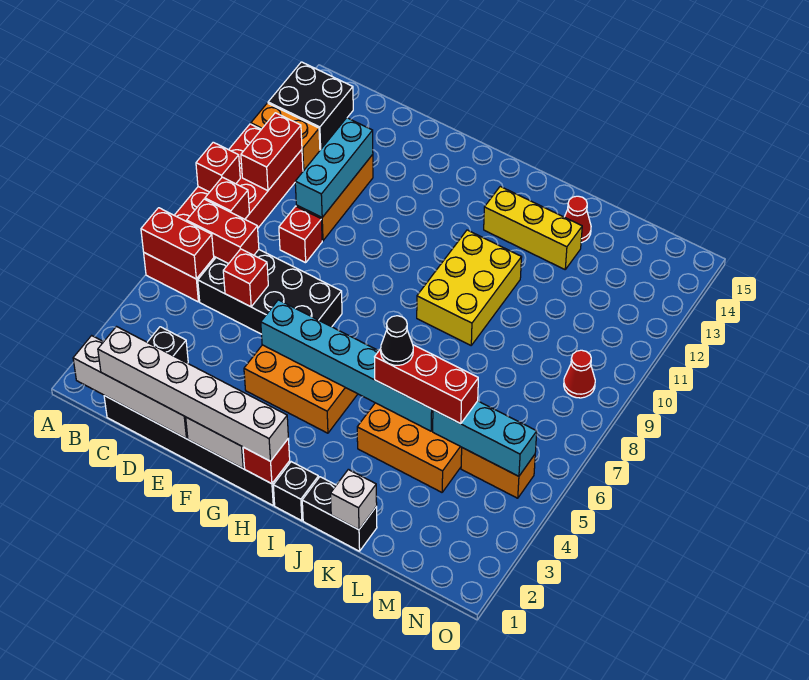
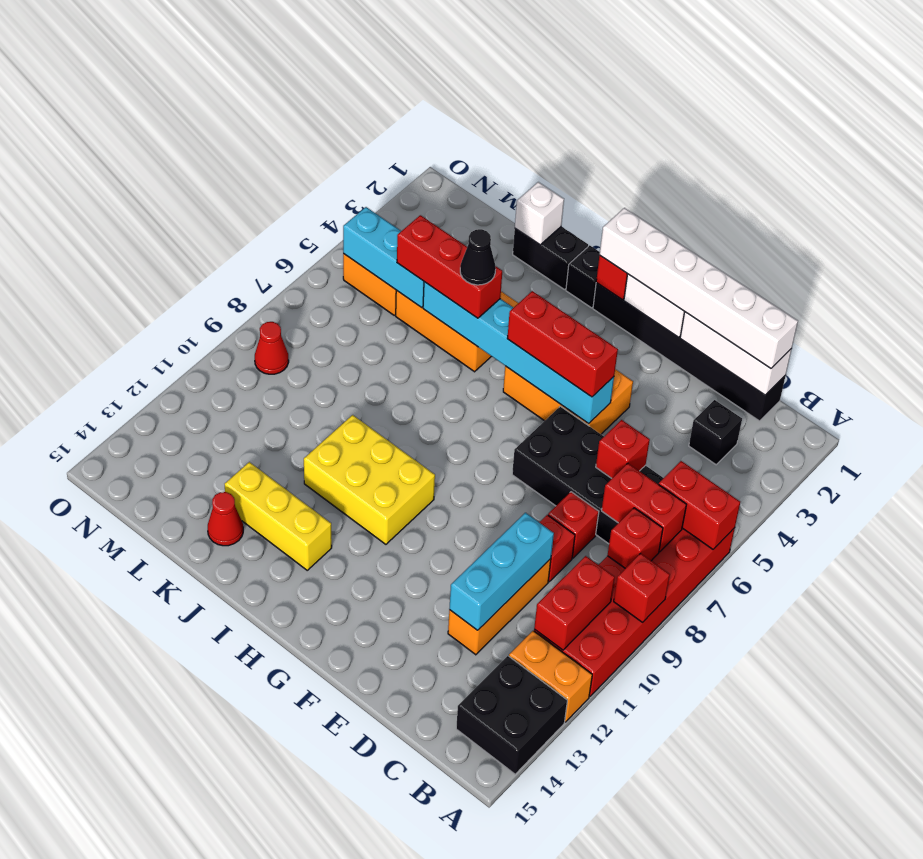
white brick B1:E1 level 2 -> white brick C1:E1 level 2
none -> red brick D8 level 1
none -> red brick F5:H5 level 3
yellow brick I9:J11 level 1 -> yellow brick H10:J11 level 1

